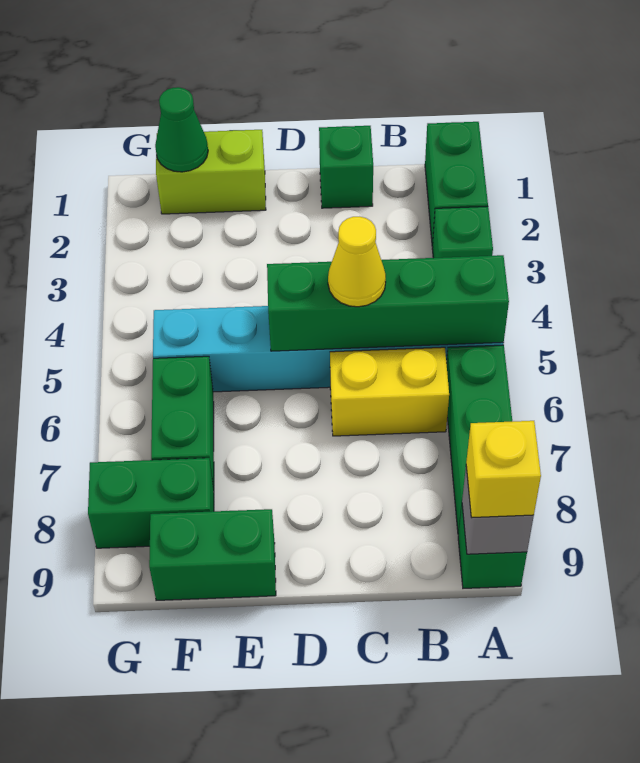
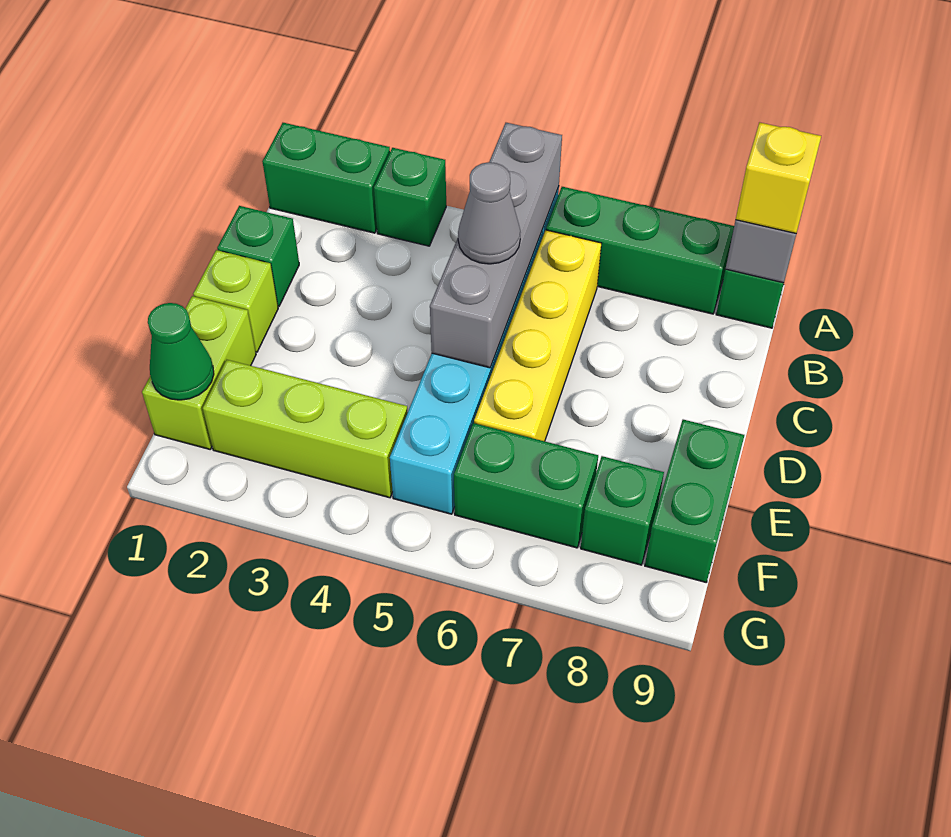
green brick A5:D5 level 2 -> grey brick A5:D5 level 2
yellow brick B6:C6 level 1 -> yellow brick B6:E6 level 1
yellow cone C5 level 3 -> grey cone C5 level 3
none -> lime brick D1 level 1
none -> lime brick F2:F4 level 1
green brick F8:G8 level 1 -> green brick F8 level 1

